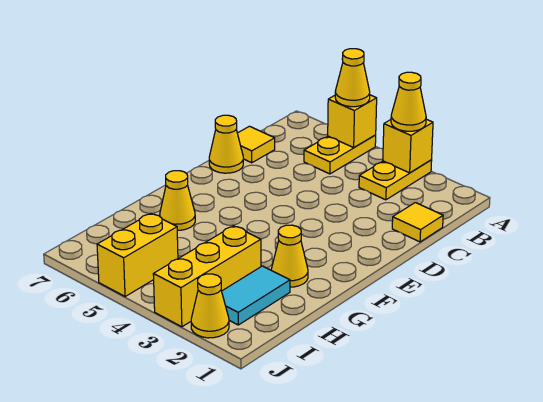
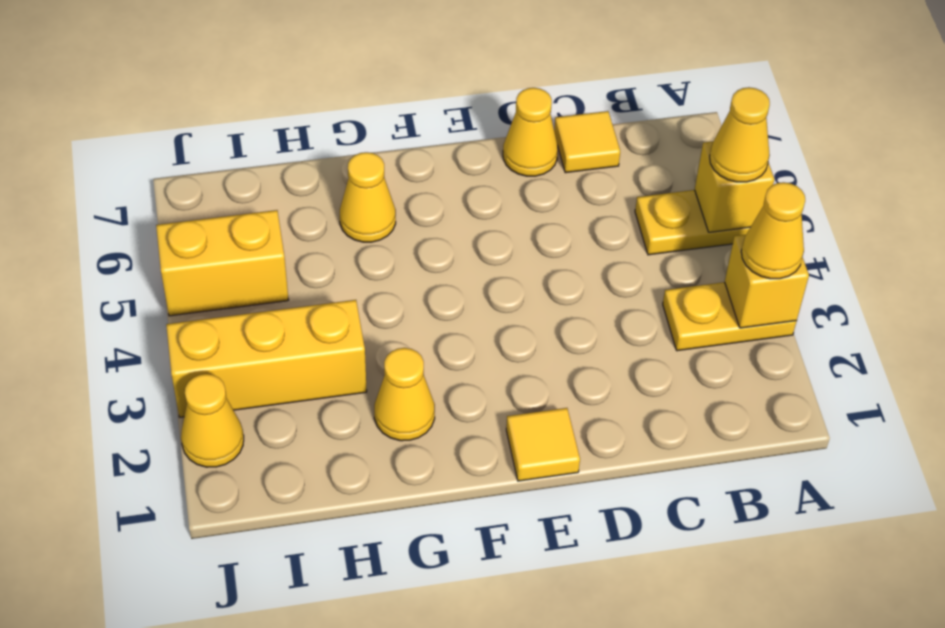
yellow tile C1 level 1 -> yellow tile E1 level 1
cyan tile H2:I2 level 1 -> none

